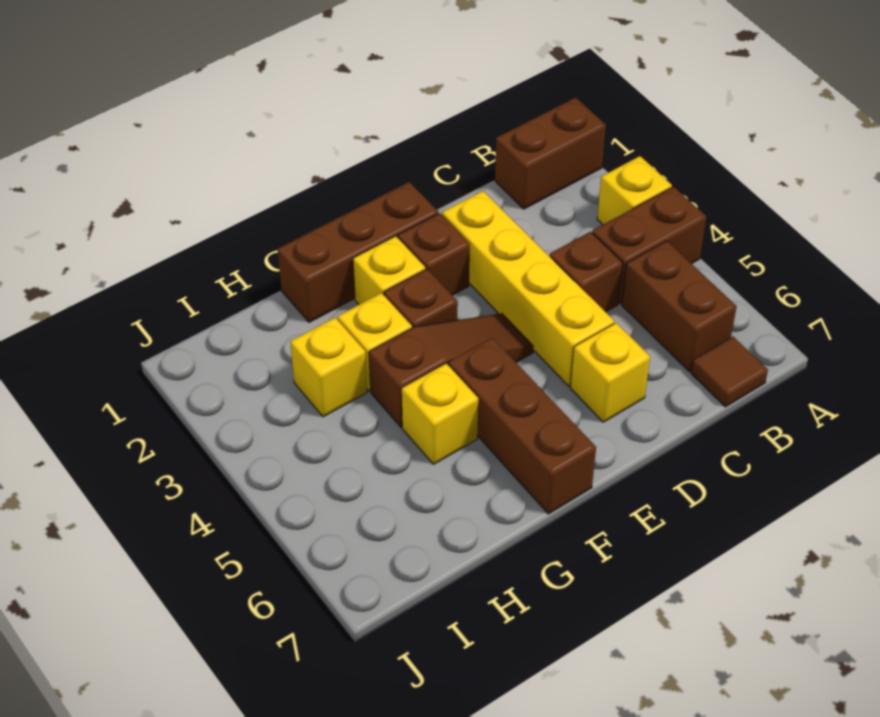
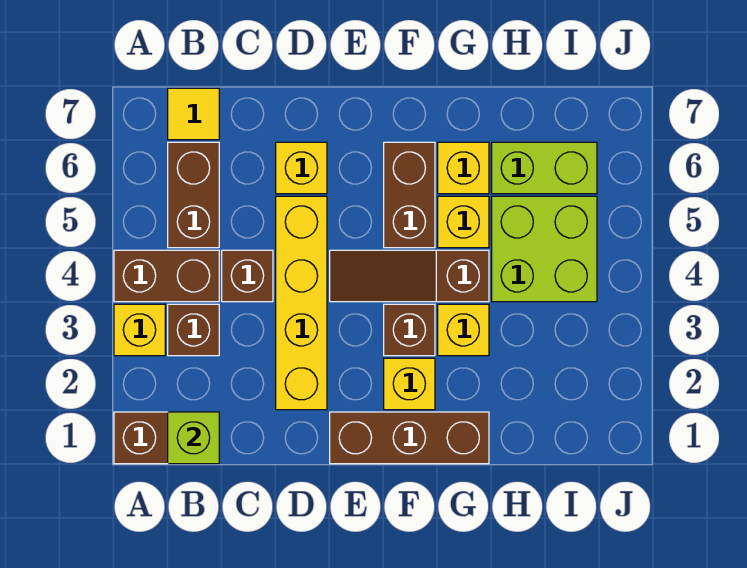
none -> lime brick B1 level 2
brown tile B7 level 1 -> yellow tile B7 level 1
brown brick E2 level 1 -> brown brick B3 level 1
brown brick F5:F7 level 1 -> brown brick F5:F6 level 1
yellow brick H3 level 1 -> yellow brick G6 level 1
none -> lime brick H4:I5 level 1
none -> lime brick H6:I6 level 1

